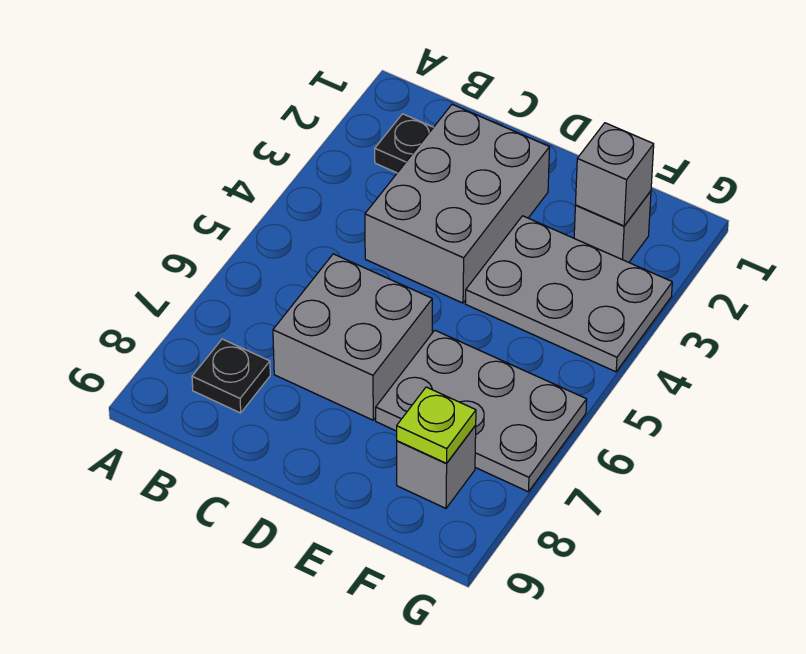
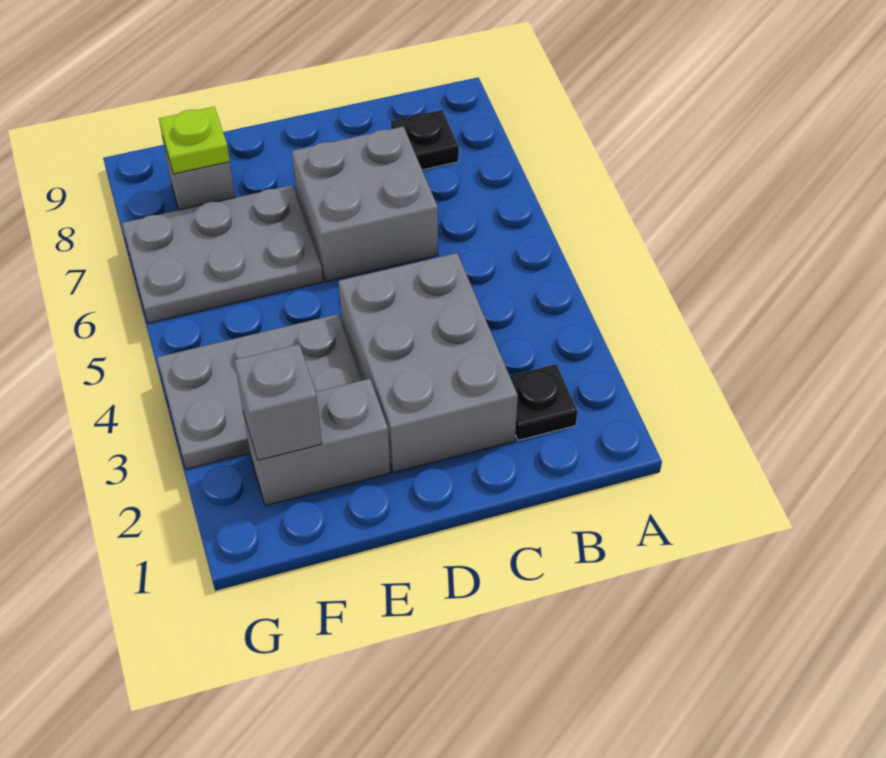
grey brick F2 level 1 -> grey brick E2:F2 level 1

